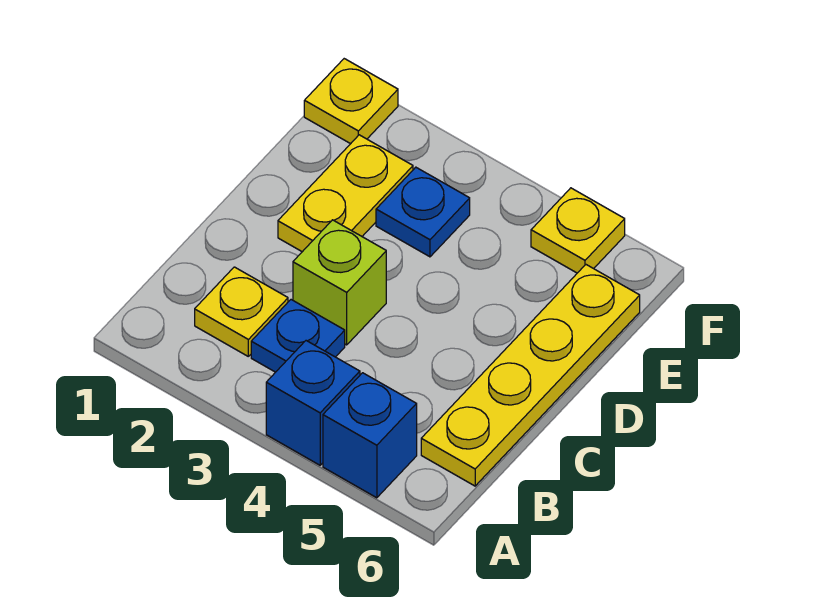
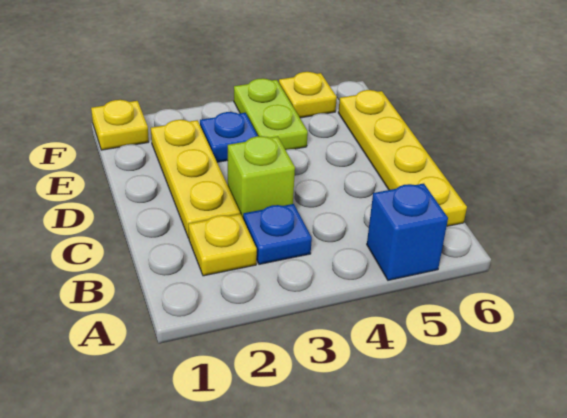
blue brick A4 level 1 -> none
yellow plate D2:E2 level 1 -> yellow plate C2:E2 level 1
none -> lime plate E4:F4 level 1

